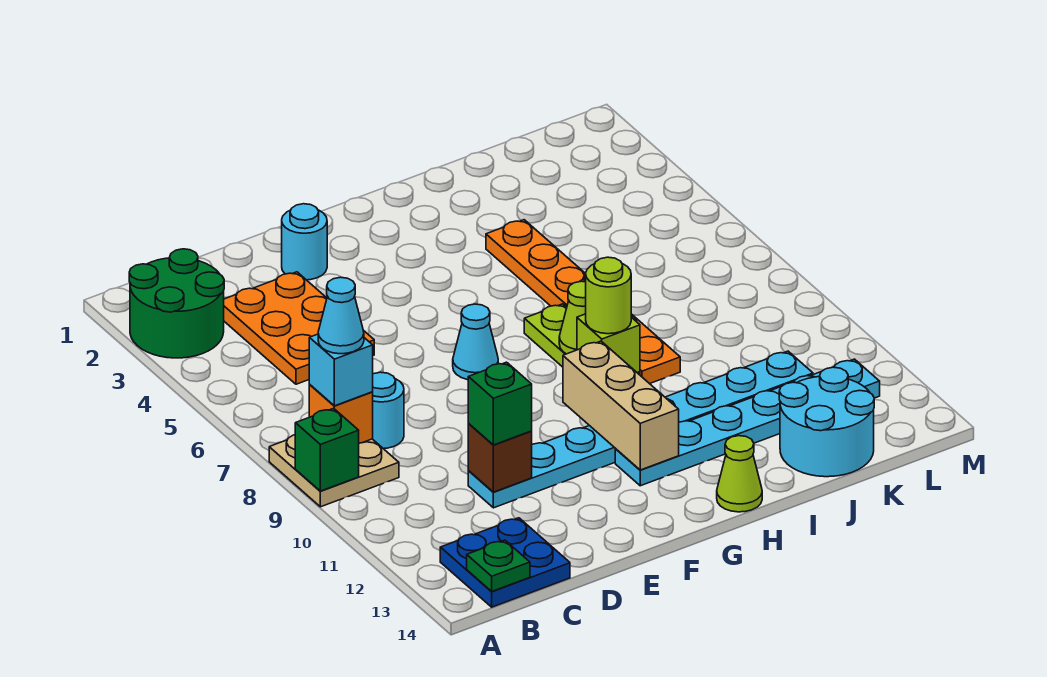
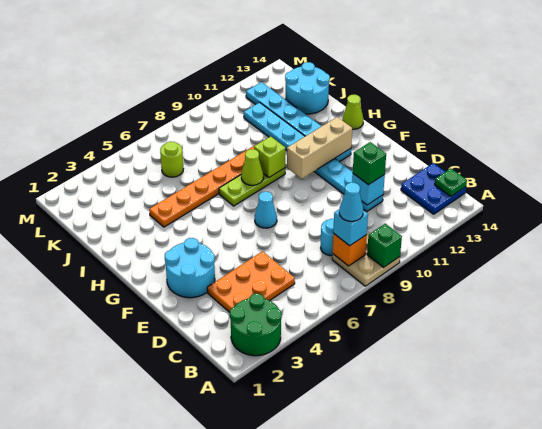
brown brick D11 level 2 -> cyan brick D11 level 2
cyan round brick E2 level 1 -> cyan round brick E2:F3 level 1
lime round brick H9 level 3 -> lime round brick K6 level 1

